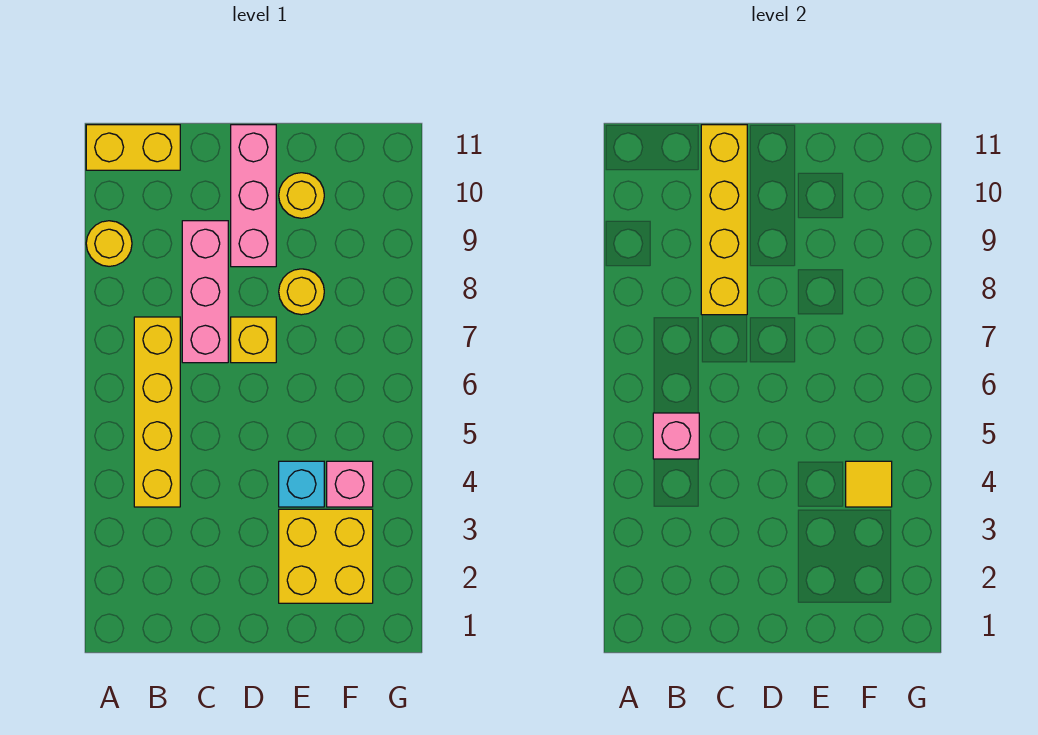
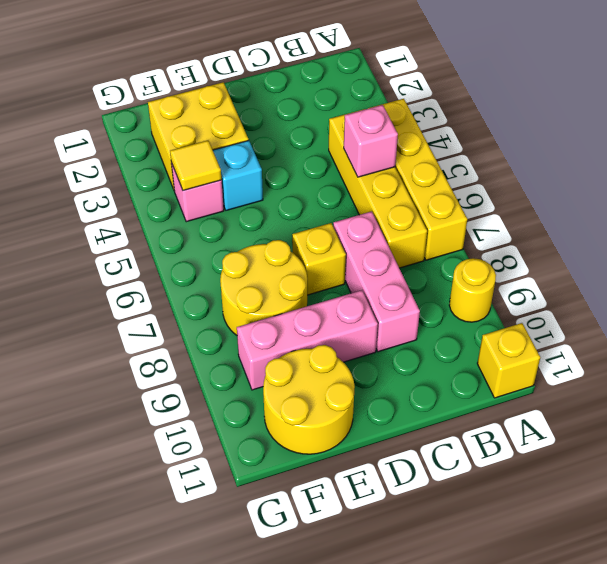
yellow brick A11:B11 level 1 -> yellow brick A11 level 1
yellow brick C8:C11 level 2 -> yellow brick A4:A7 level 1
pink brick D9:D11 level 1 -> pink brick D9:F9 level 1
yellow round brick E8 level 1 -> yellow round brick E7:F8 level 1
yellow round brick E10 level 1 -> yellow round brick E10:F11 level 1

